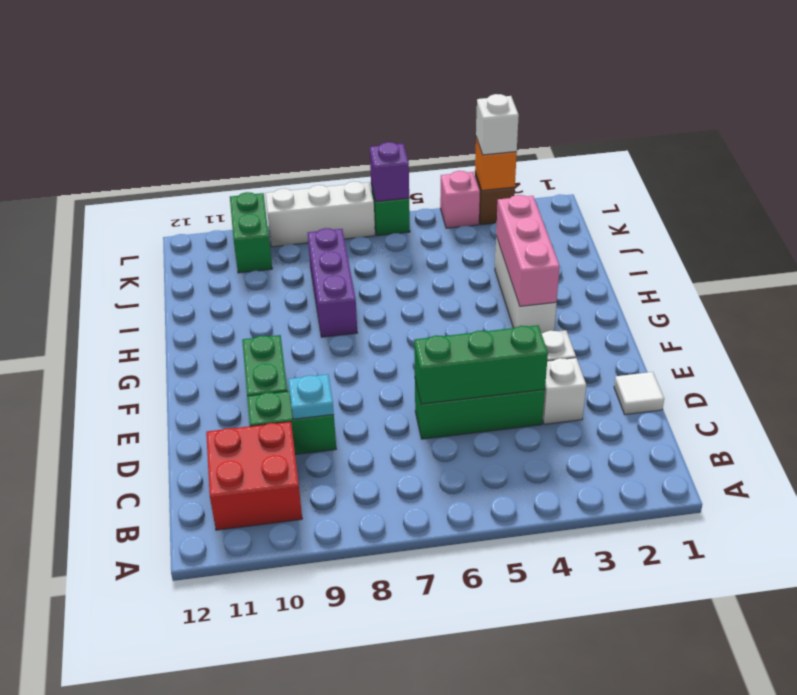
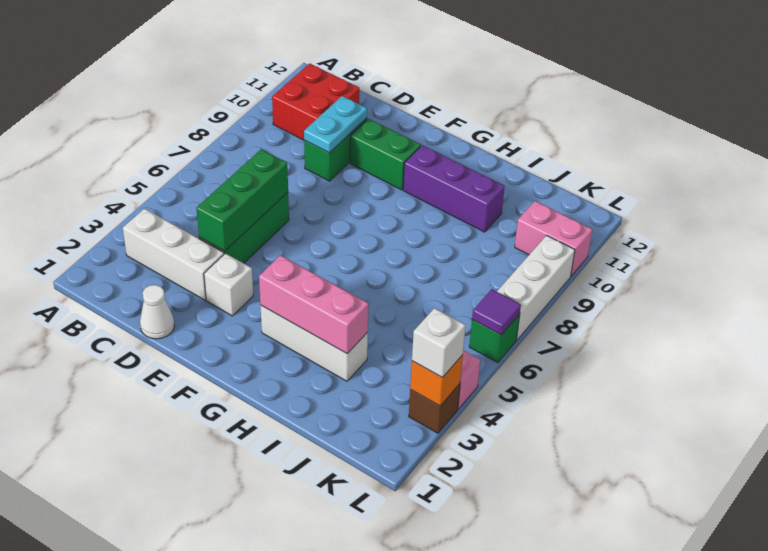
white tile D1 level 1 -> white cone D1 level 1
white brick D3 level 1 -> white brick B3:D3 level 1
cyan plate D9 level 2 -> cyan plate D9:D10 level 2
purple brick H8:J8 level 1 -> purple brick G10:I10 level 1
green brick K10:L10 level 1 -> pink brick K10:L10 level 1
purple brick L6 level 2 -> purple tile L6 level 2

